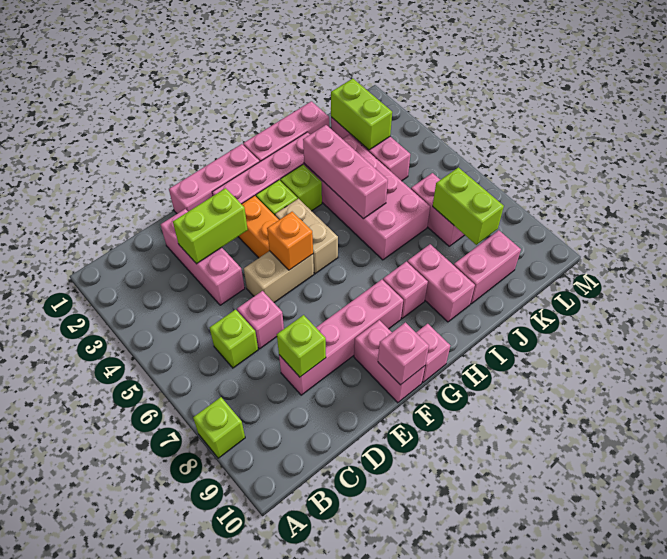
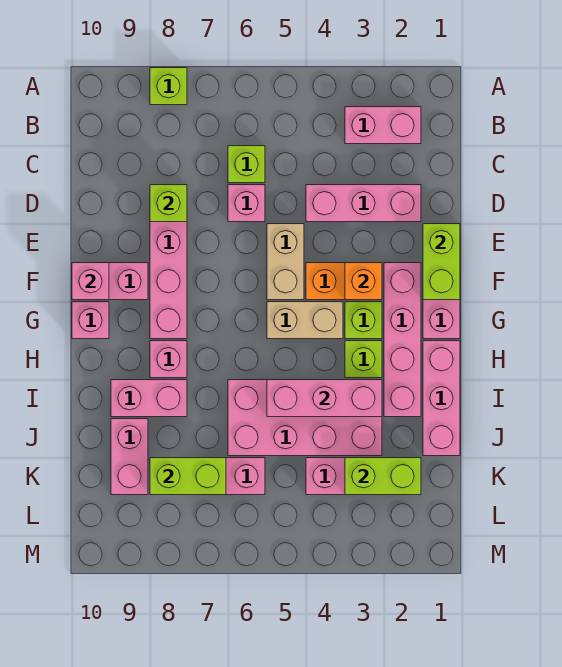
none -> pink brick B2:B3 level 1
lime brick D3:E3 level 2 -> lime brick E1:F1 level 2
orange brick F5 level 2 -> orange brick F3 level 2

